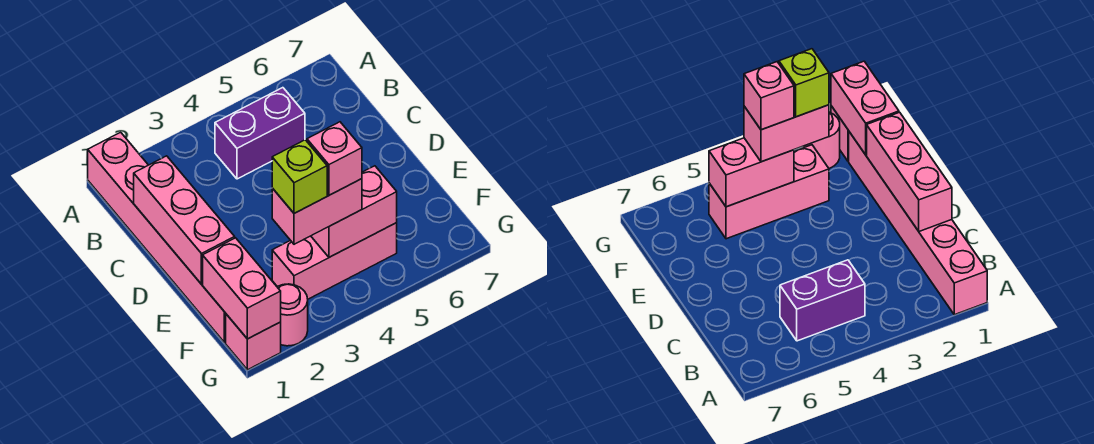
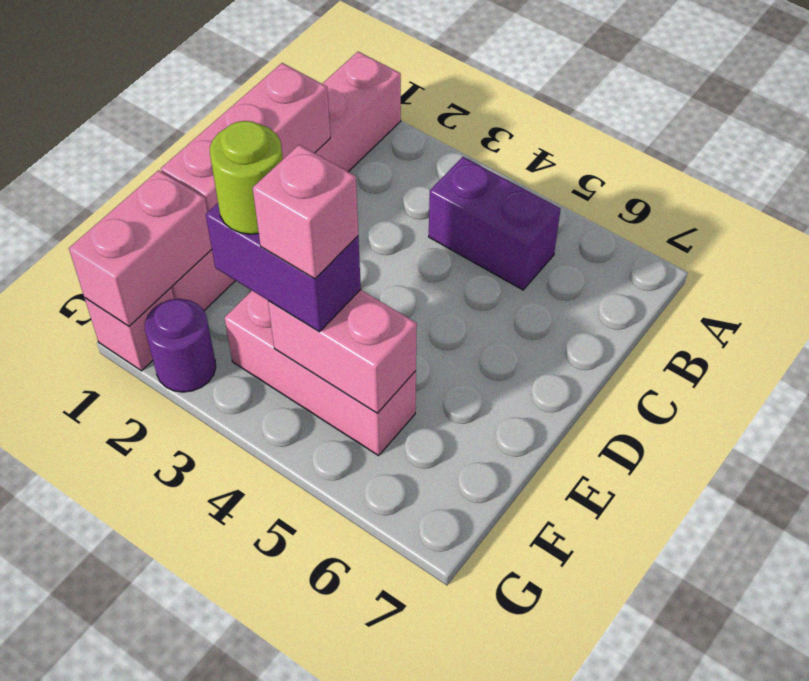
pink brick F3:F4 level 3 -> purple brick F3:F4 level 3
lime brick F3 level 4 -> lime round brick F3 level 4
pink round brick G2 level 1 -> purple round brick G2 level 1

